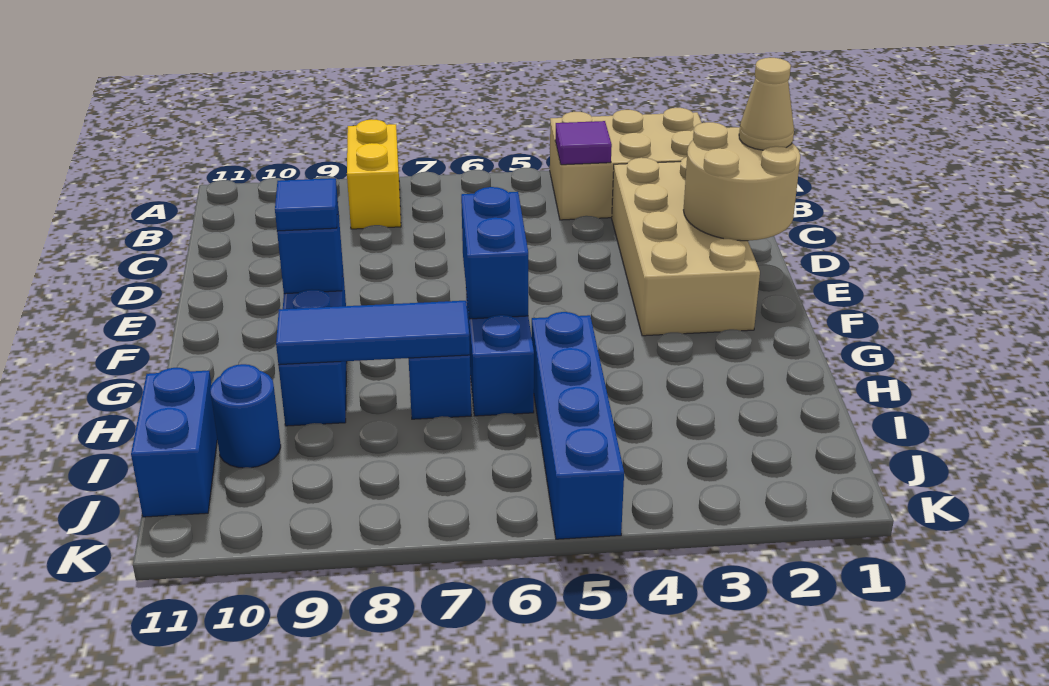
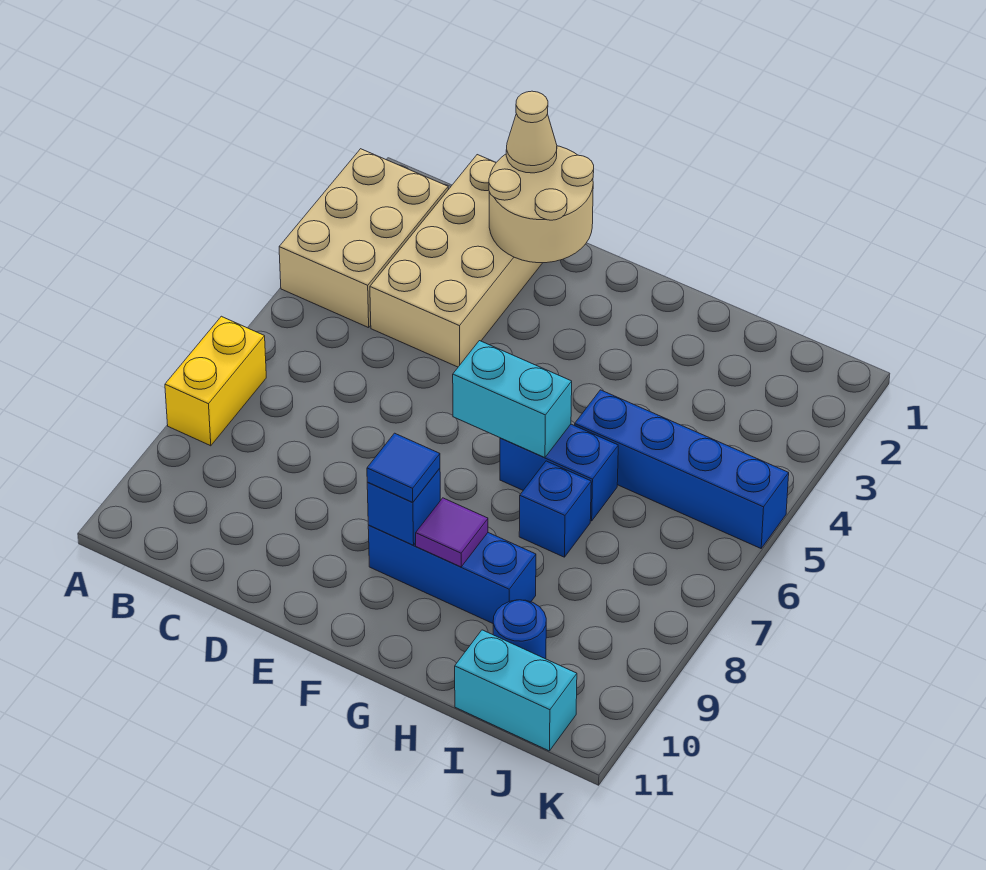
yellow brick A8:B8 level 1 -> yellow brick A7:A8 level 1
purple tile B4 level 2 -> purple tile G9 level 2
tan brick C2:F3 level 1 -> tan brick C1:D4 level 1
blue brick F6:G6 level 2 -> cyan brick F6:G6 level 2
blue tile H7:H9 level 2 -> none
blue brick I11:J11 level 1 -> cyan brick I11:J11 level 1

